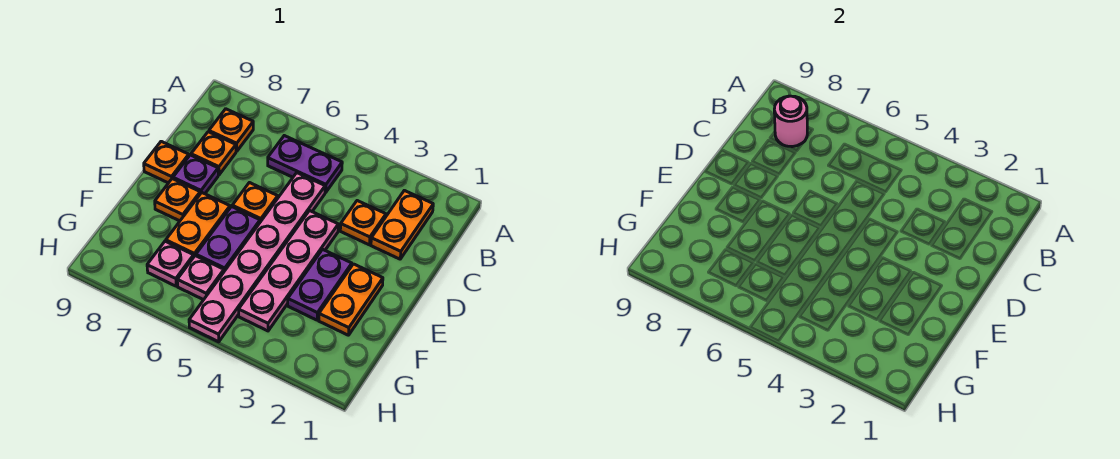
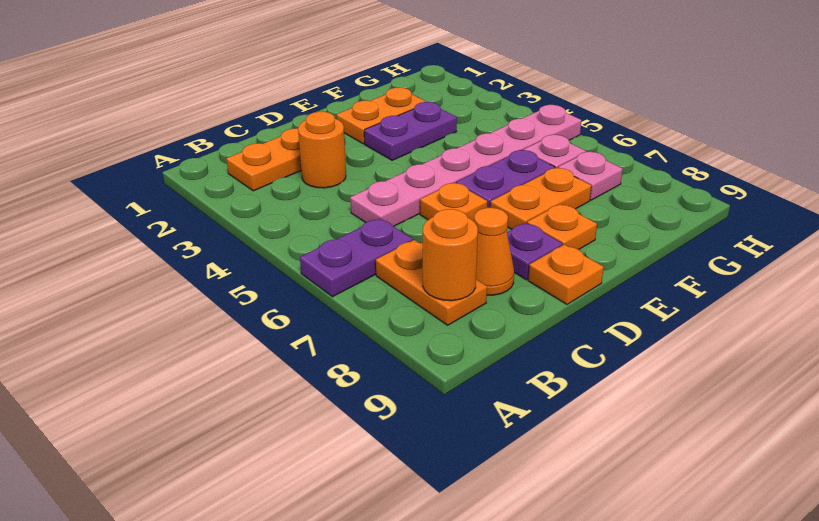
purple plate B5:B6 level 1 -> purple plate A6:B6 level 1
orange plate B8 level 1 -> orange plate B7:B8 level 1
pink round brick B8 level 2 -> orange round brick B8 level 2
orange plate C3 level 1 -> orange round brick C3 level 1
orange plate C8 level 1 -> orange cone C8 level 1
pink plate D4:G4 level 1 -> none

